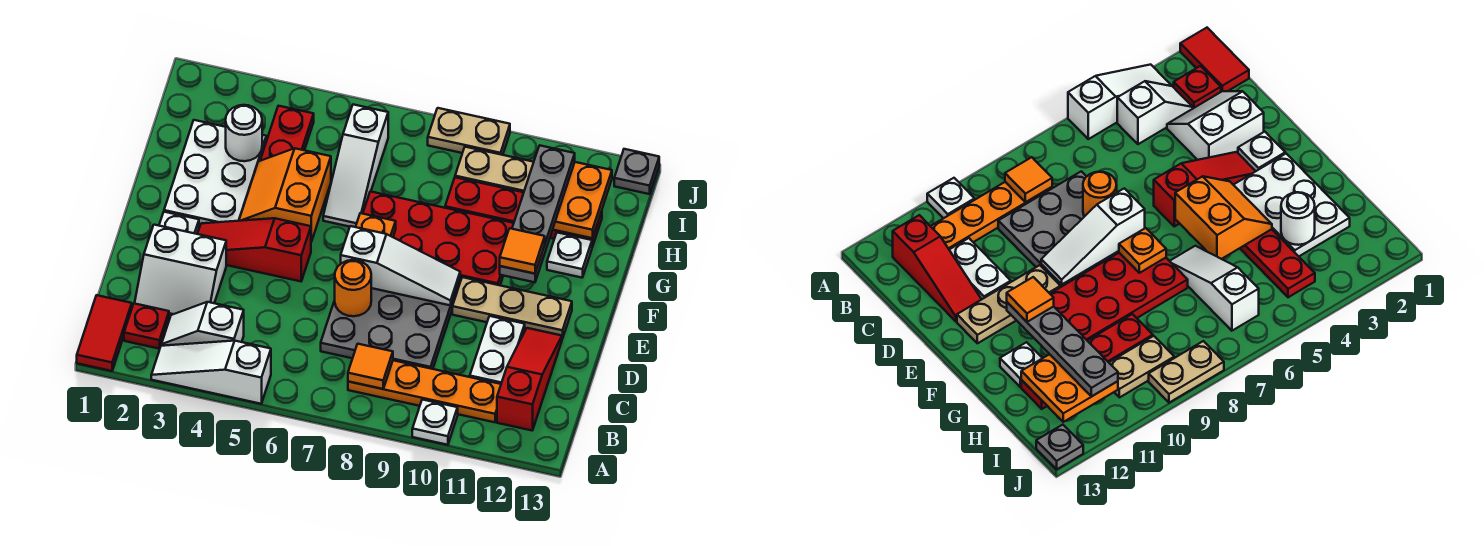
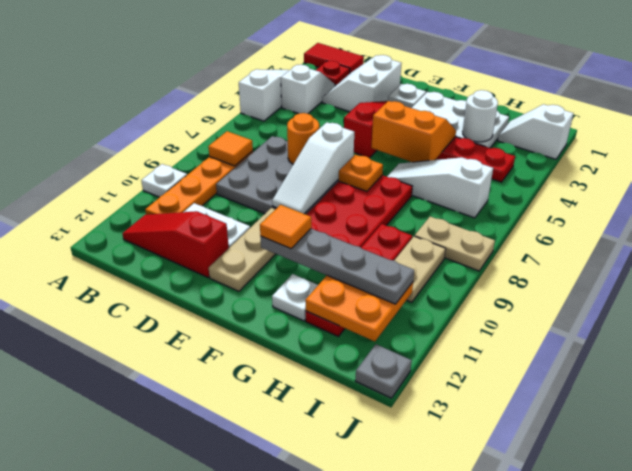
red slope B12:D12 level 1 top B -> red slope B12:D12 level 1 top D
none -> white slope I2:J2 level 1 top J
tan plate J8:J9 level 1 -> tan plate I8:J8 level 1

